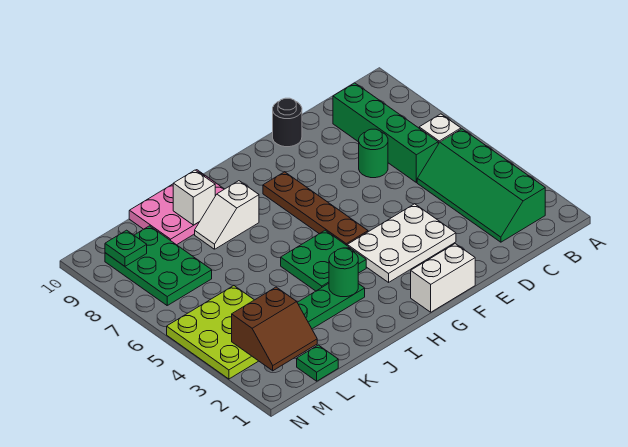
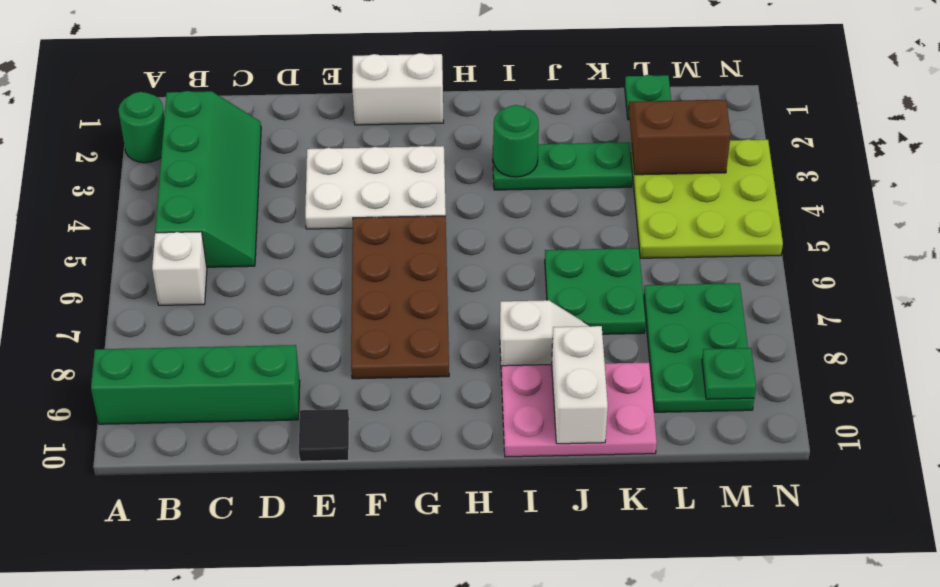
green brick C6:C9 level 1 -> green brick A9:D9 level 1
green round brick D7 level 1 -> green round brick A2 level 1
black round brick E10 level 1 -> black tile E10 level 1
brown plate G5:G8 level 1 -> brown plate F5:G8 level 1
green plate H4:I5 level 1 -> green plate J6:K7 level 1
white brick J9 level 2 -> white brick J9:J10 level 2

